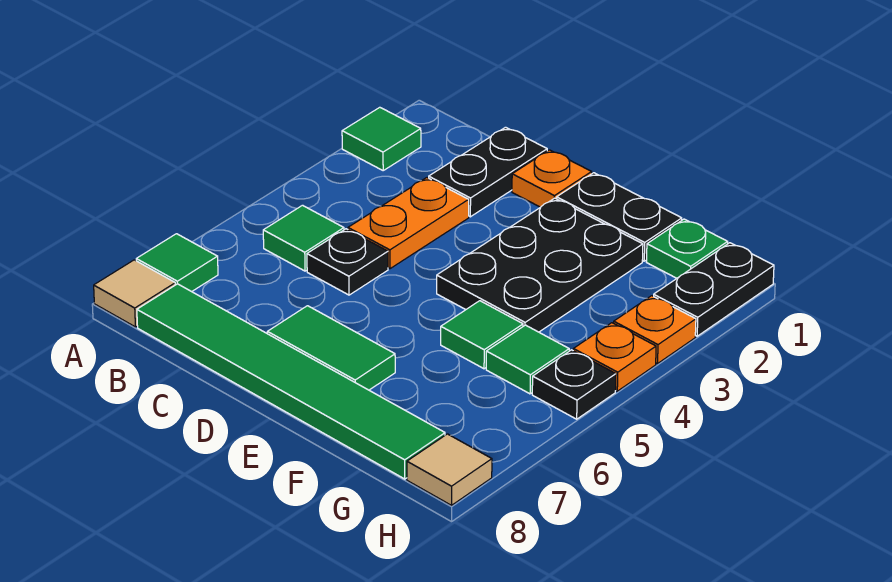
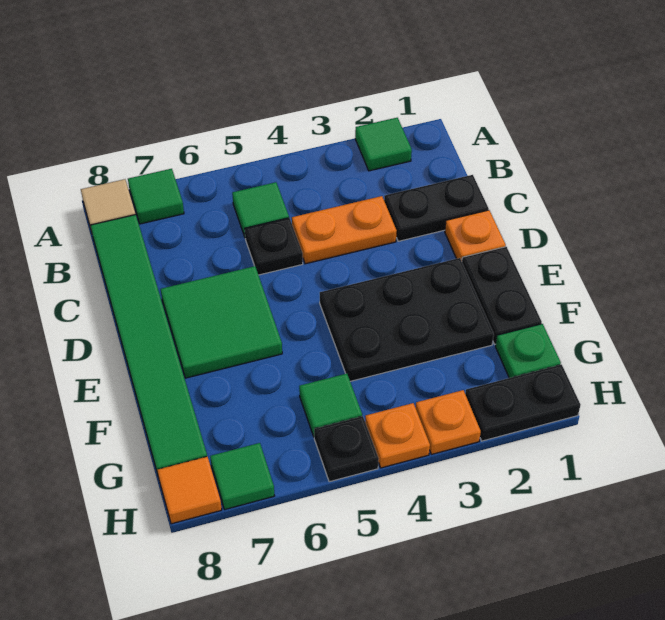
green tile D7:E7 level 1 -> green tile D6:E7 level 1
green tile F5 level 1 -> green tile H7 level 1
tan tile H8 level 1 -> orange tile H8 level 1

